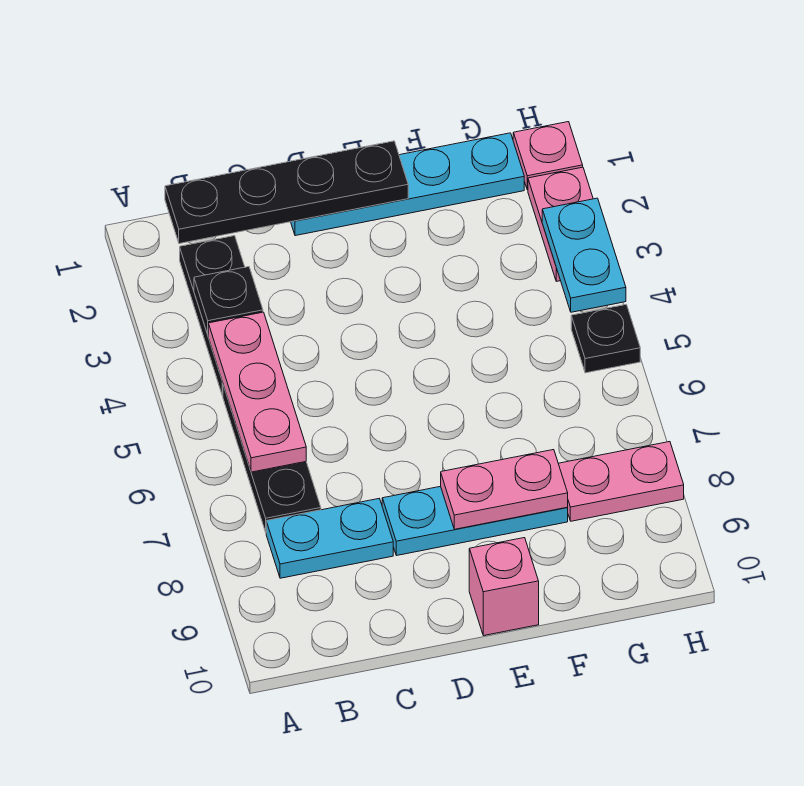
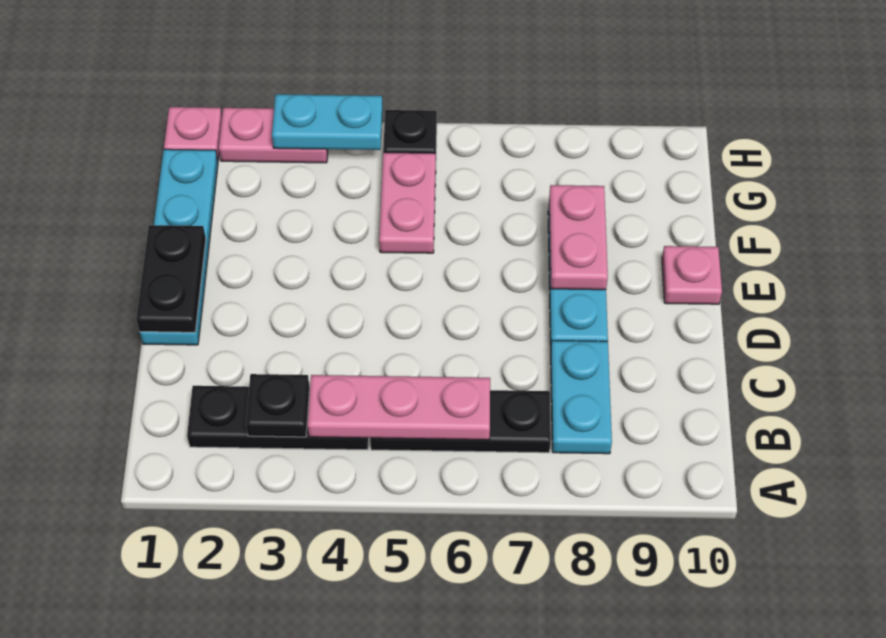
black plate B1:E1 level 2 -> black plate D1:E1 level 2
pink brick E10 level 1 -> pink plate E10 level 1
pink plate G8:H8 level 1 -> pink plate F5:G5 level 1

